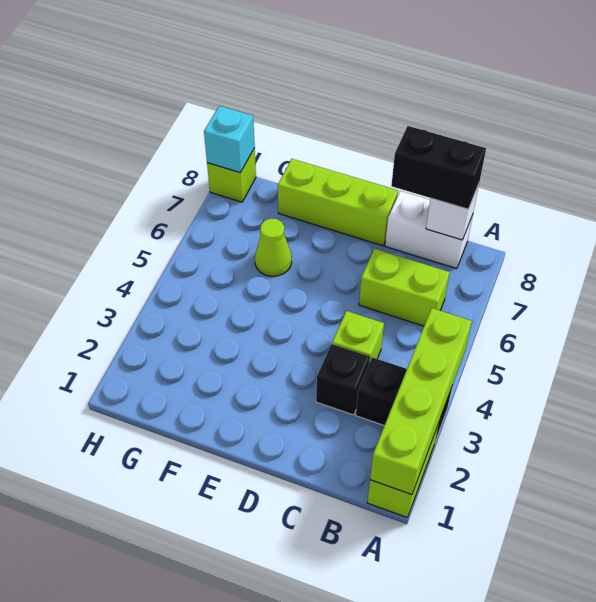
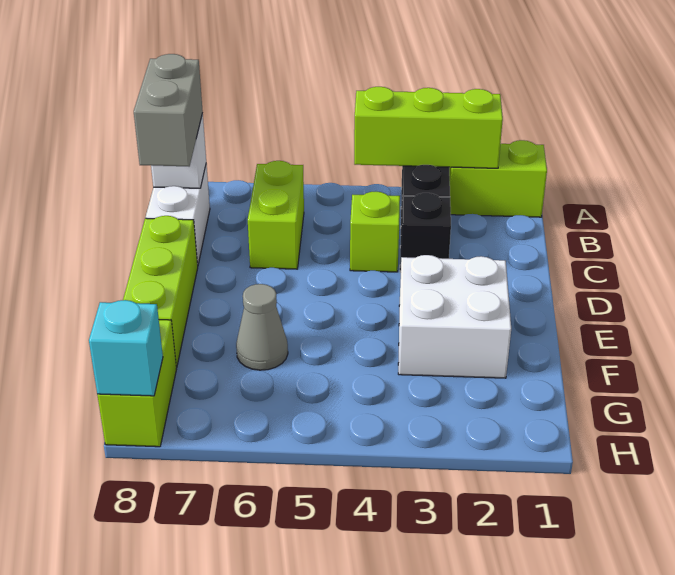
lime brick A1:A4 level 2 -> lime brick A2:A4 level 2
black brick B8:C8 level 3 -> grey brick B8:C8 level 3
none -> white brick E2:F3 level 1
lime cone F6 level 1 -> grey cone F6 level 1
lime brick H8 level 1 -> lime brick G8:H8 level 1

